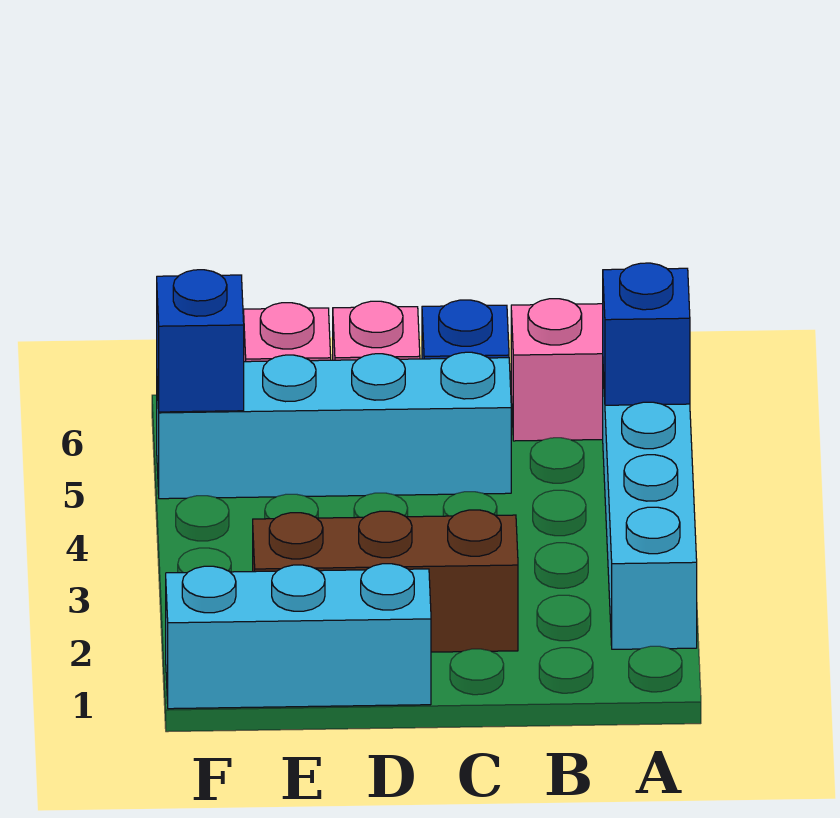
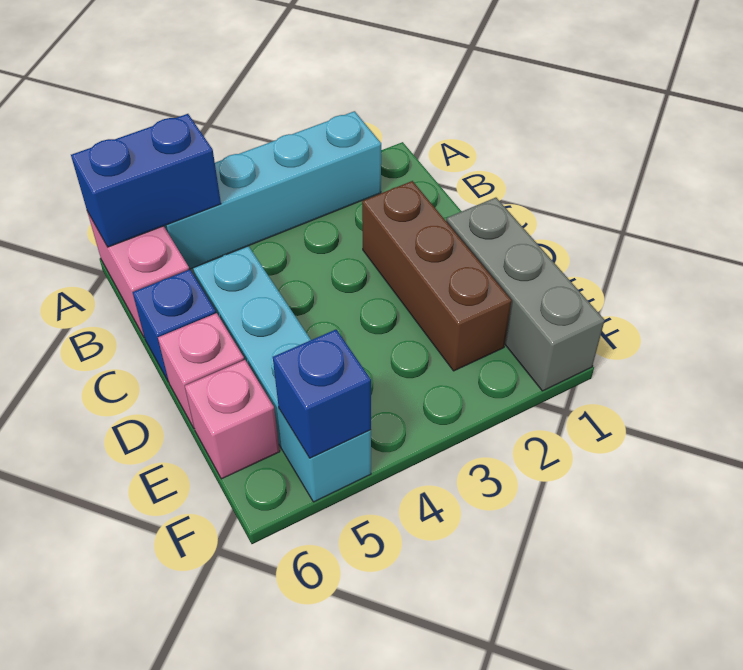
blue brick A5 level 2 -> blue brick A5:A6 level 2
cyan brick D1:F1 level 1 -> grey brick D1:F1 level 1

